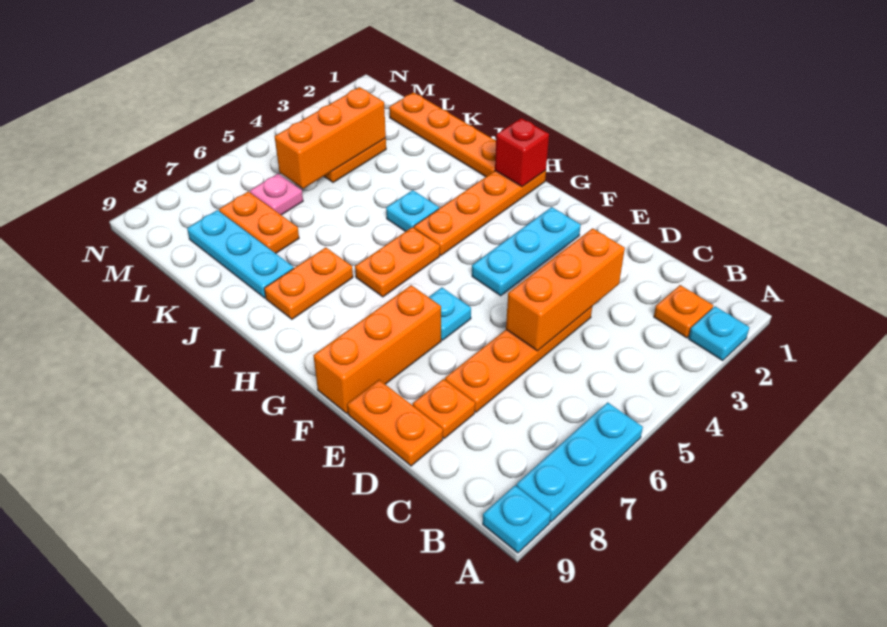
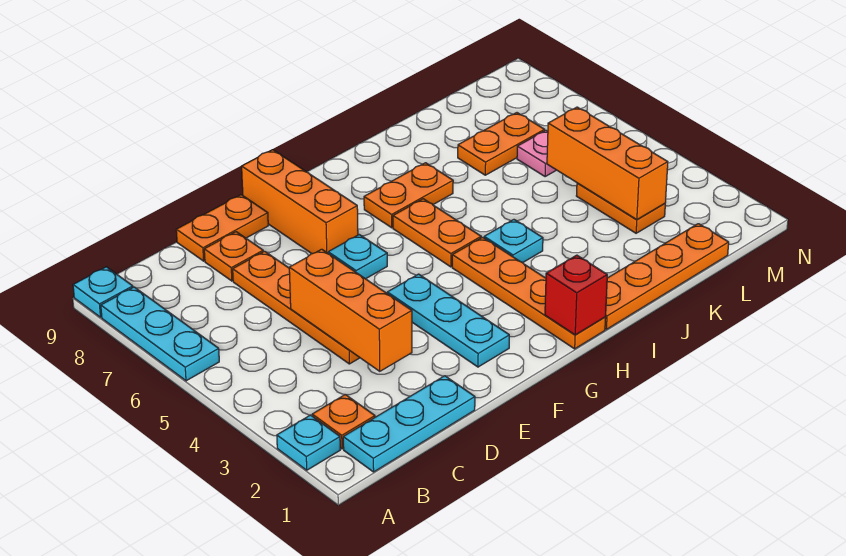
orange plate I7:I8 level 1 -> orange plate H7:I7 level 1
cyan plate J8:L8 level 1 -> cyan plate B1:D1 level 1

